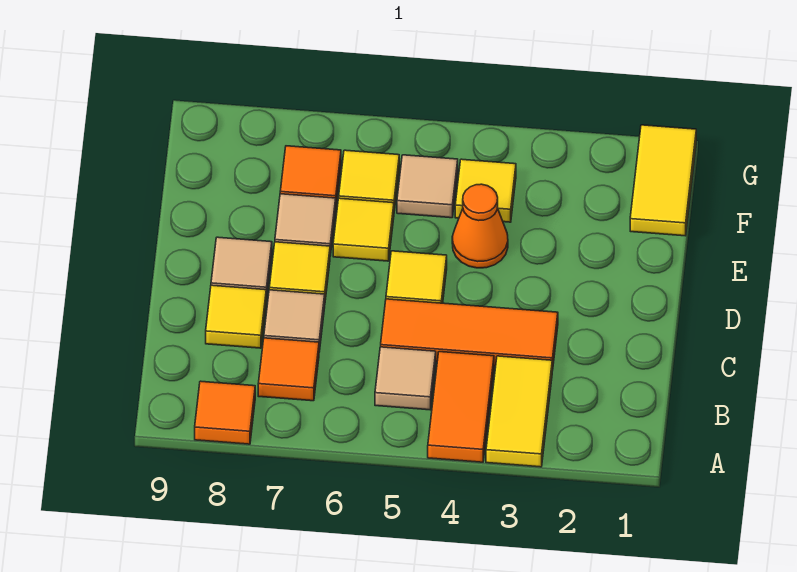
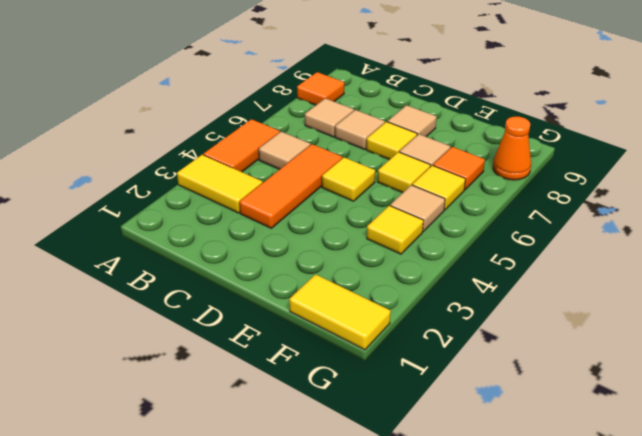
orange tile A4:B4 level 1 -> orange tile A4:A5 level 1
orange tile B7 level 1 -> tan tile B7 level 1
yellow tile C8 level 1 -> none
orange cone E4 level 1 -> orange cone G8 level 1

